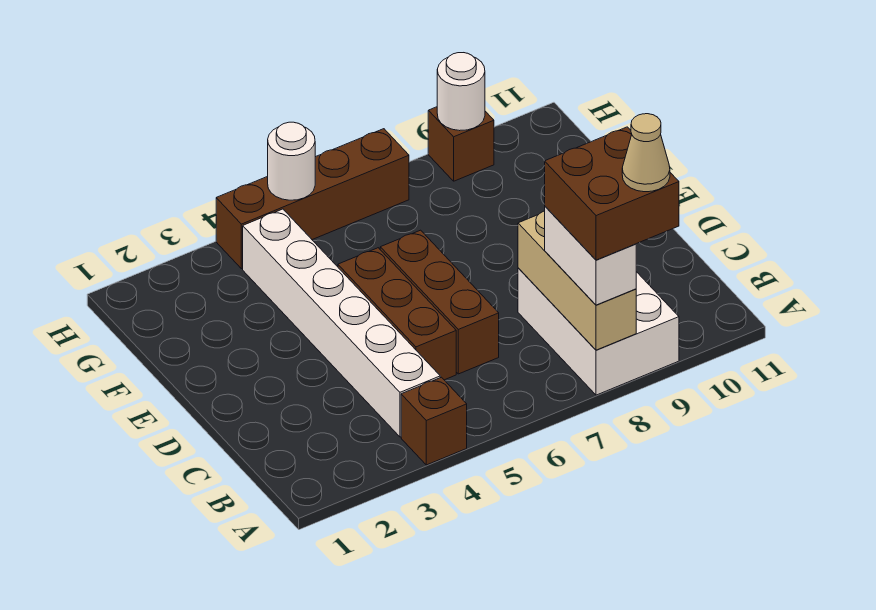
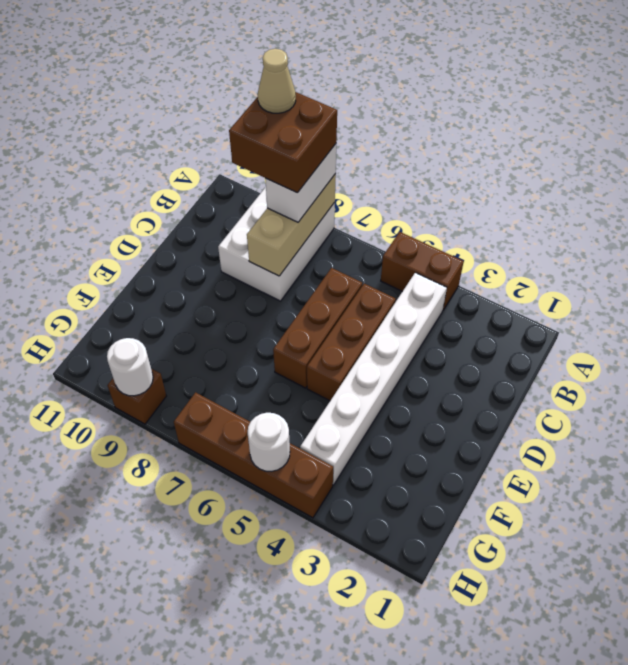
brown brick A4 level 1 -> brown brick A4:A5 level 1

